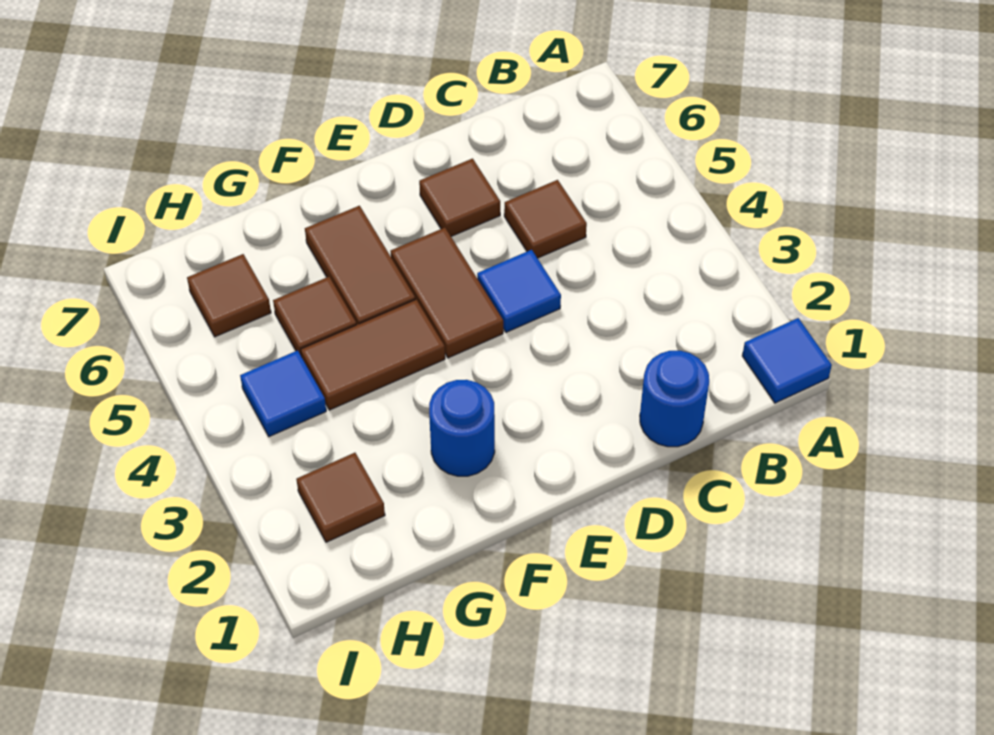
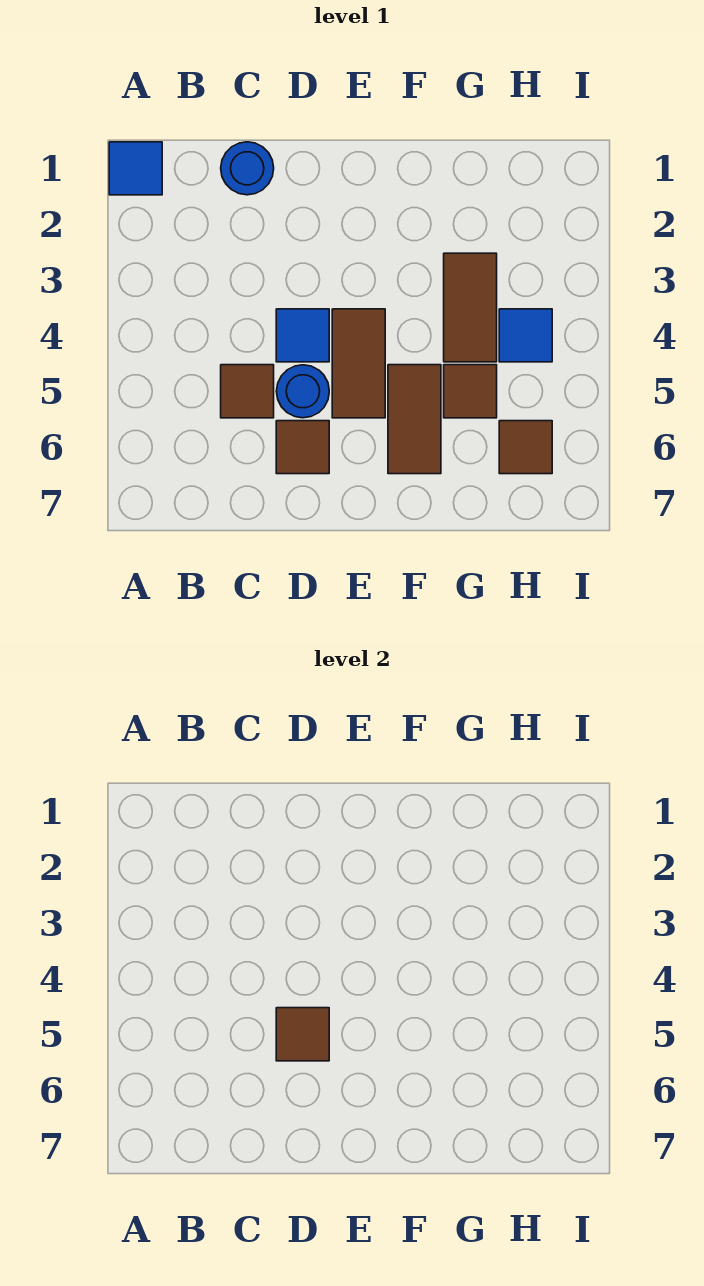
blue round brick F2 level 1 -> blue round brick D5 level 1
brown tile F4:G4 level 1 -> brown tile G3:G4 level 1
brown tile H2 level 1 -> brown tile D5 level 2

